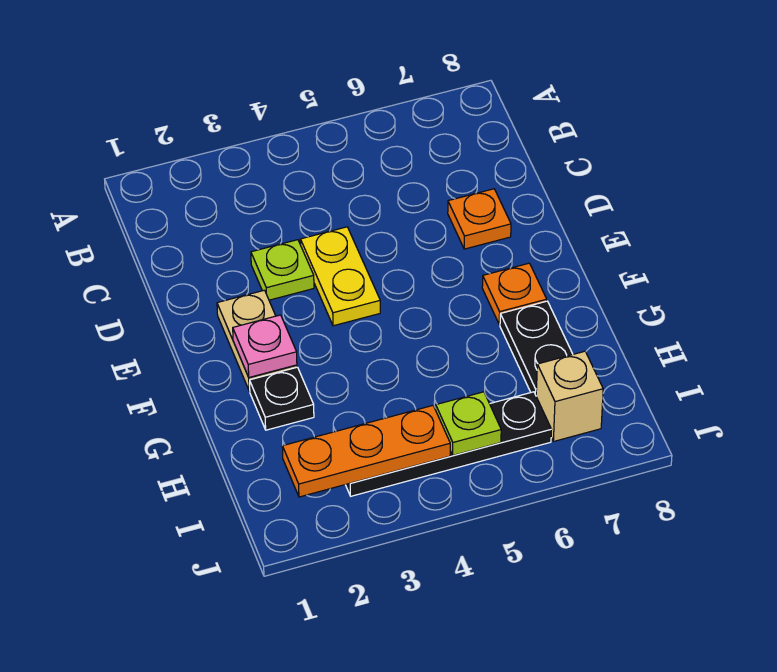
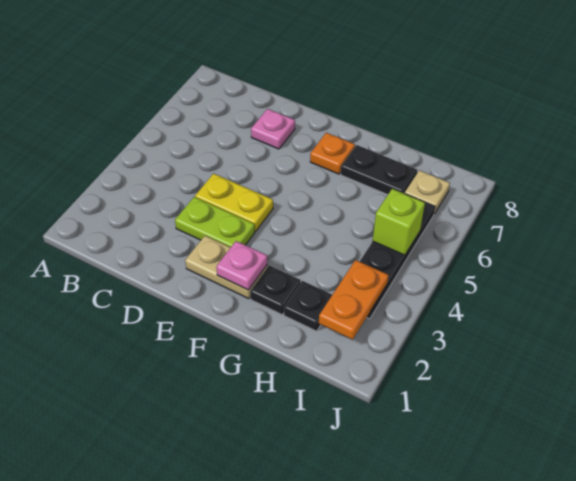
lime plate D3 level 1 -> lime plate D3:E3 level 1
orange plate D7 level 1 -> pink plate D7 level 1
none -> black plate H2 level 1
orange plate I2:I4 level 2 -> orange plate I2:I3 level 2
lime plate I5 level 2 -> lime brick I5 level 2
tan brick I7 level 1 -> tan plate I7 level 1

